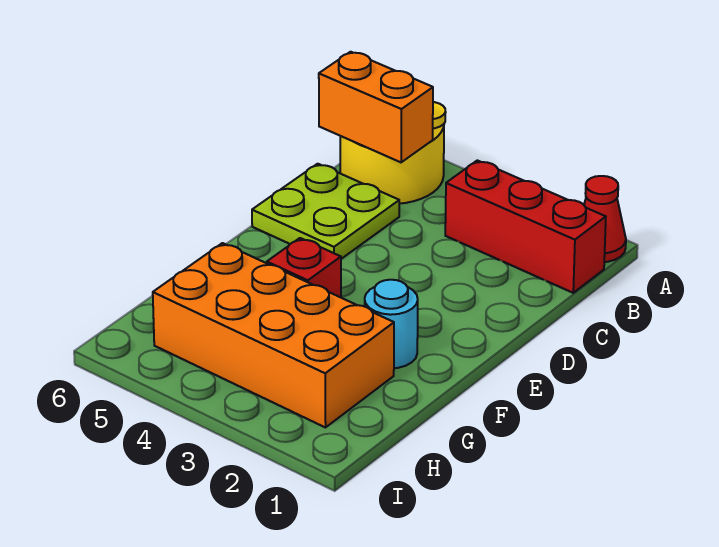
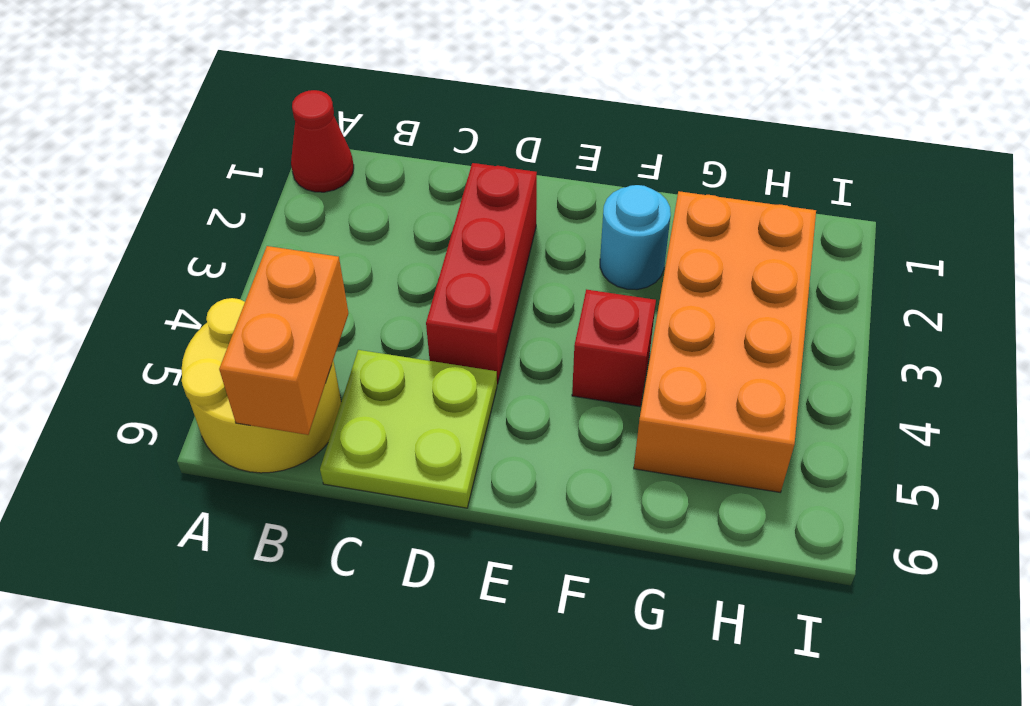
red brick B1:B3 level 1 -> red brick D2:D4 level 1

